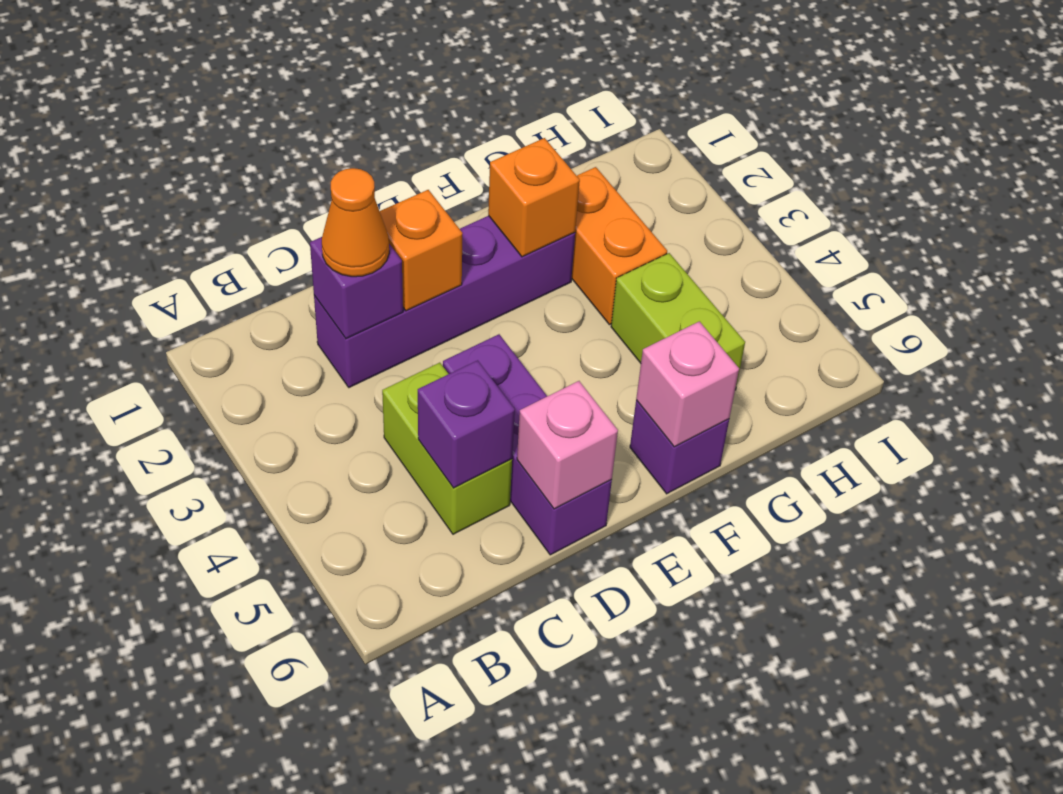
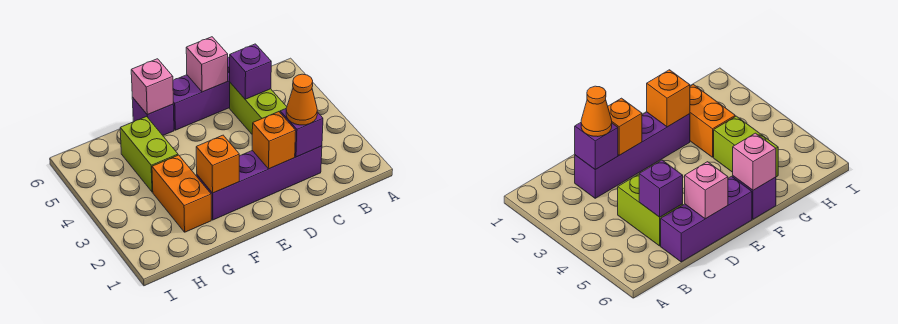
purple brick D4:D6 level 1 -> purple brick C6:E6 level 1

